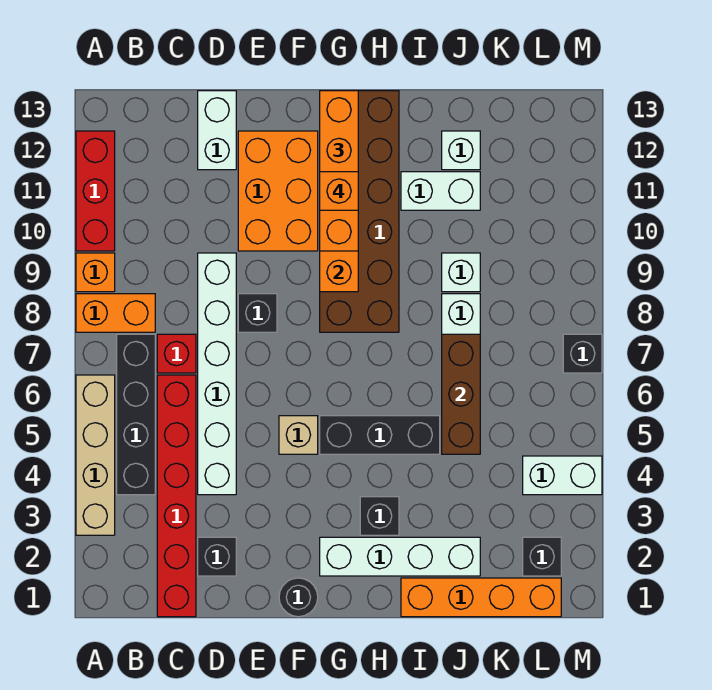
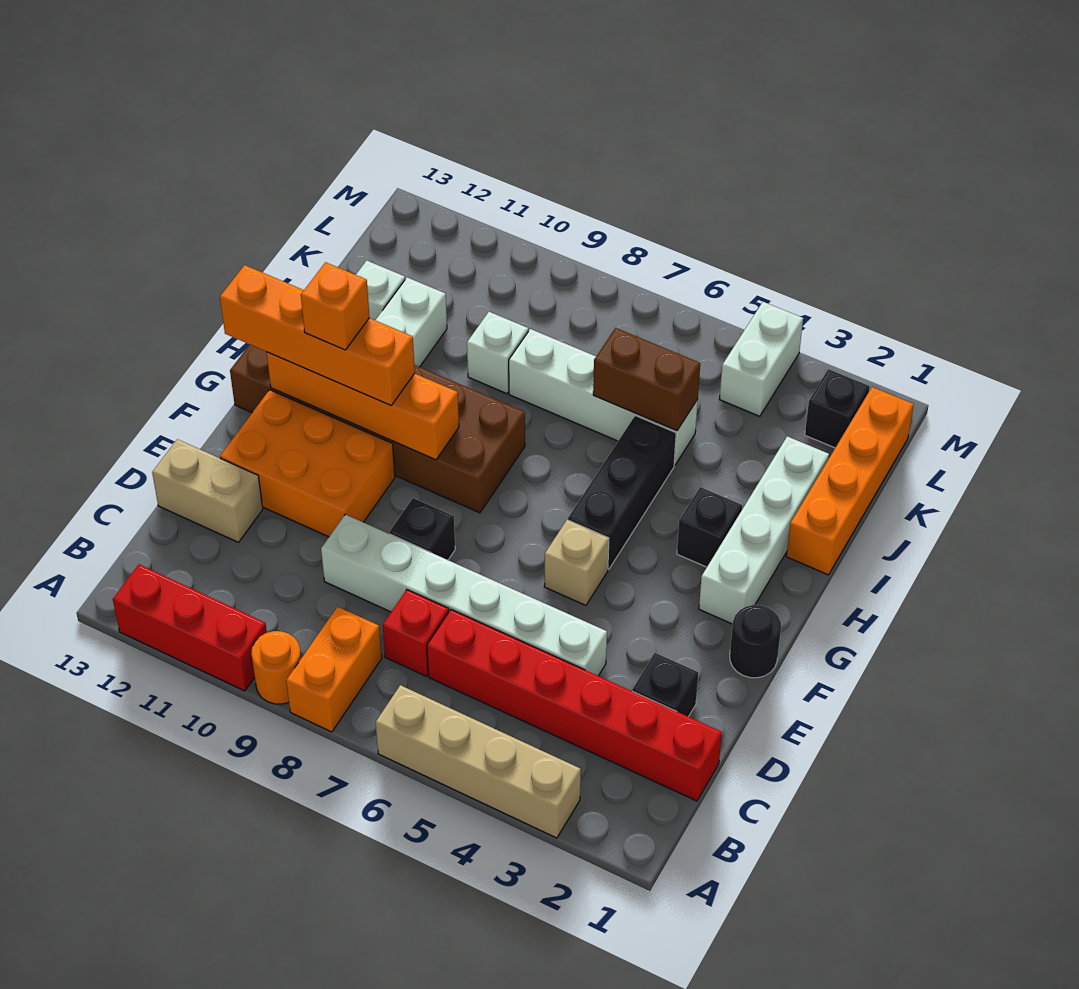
orange brick A9 level 1 -> orange round brick A9 level 1
black brick B4:B7 level 1 -> none
white brick D12:D13 level 1 -> tan brick D12:D13 level 1
brown brick J5:J7 level 2 -> brown brick J5:J6 level 2
black brick M7 level 1 -> none

